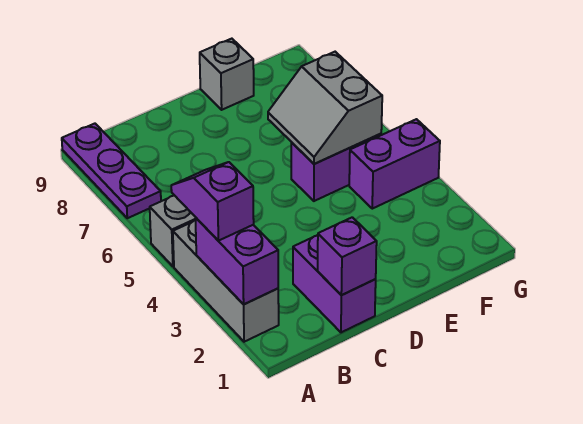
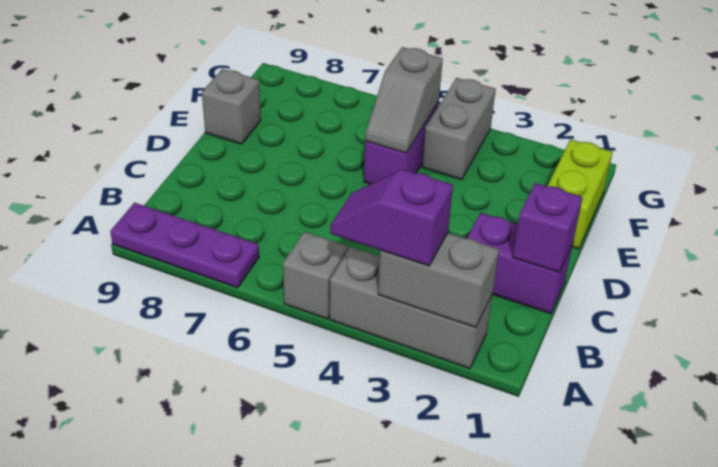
purple brick A2:A3 level 2 -> grey brick A2:A3 level 2
none -> lime brick E1:F1 level 1
grey slope E5:F6 level 2 top F -> grey slope E5:F5 level 2 top F
purple brick F4:G4 level 1 -> grey brick F4:G4 level 1

